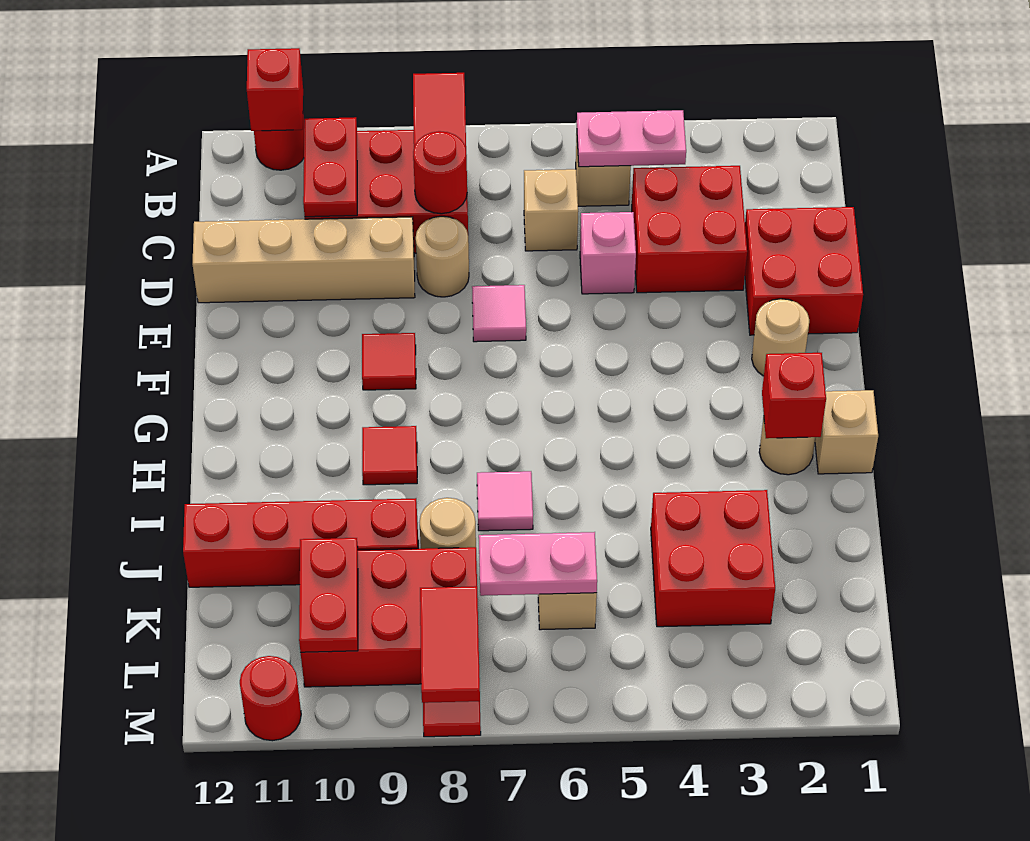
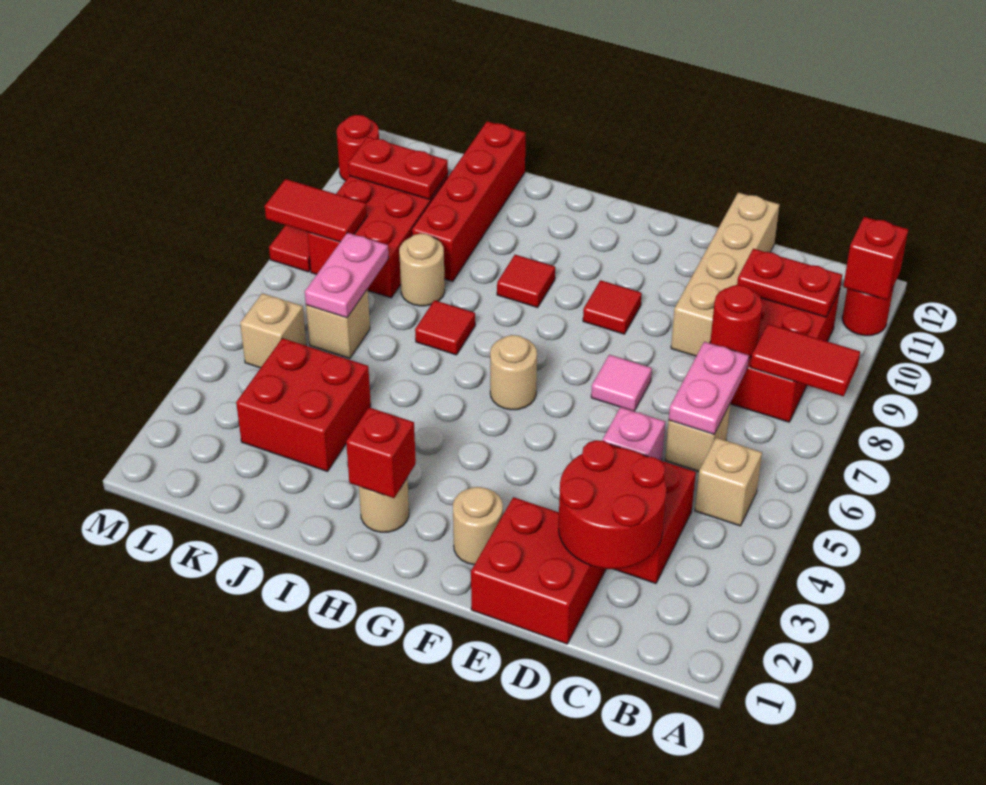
pink plate B4:B5 level 2 -> pink plate C6:C7 level 2
none -> red round brick C2:D3 level 2
tan round brick D8 level 1 -> tan round brick G6 level 1
tan brick H1 level 1 -> tan brick L5 level 1
pink tile I7 level 1 -> red tile I7 level 1

